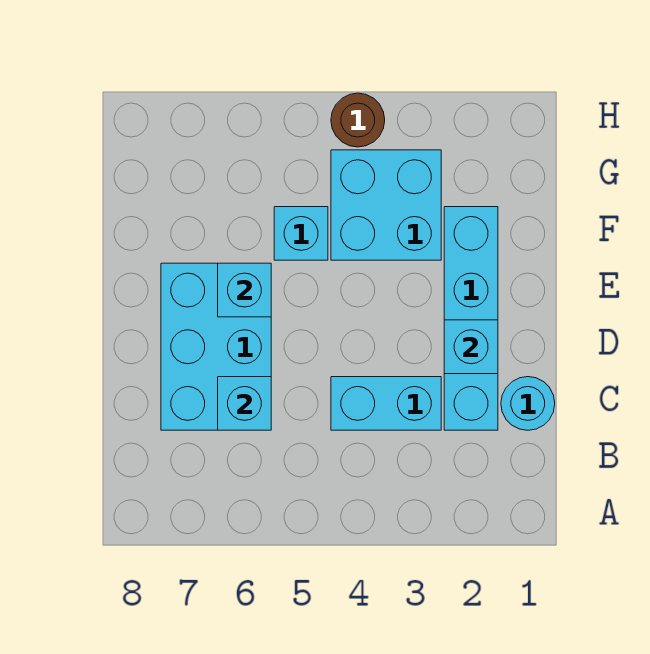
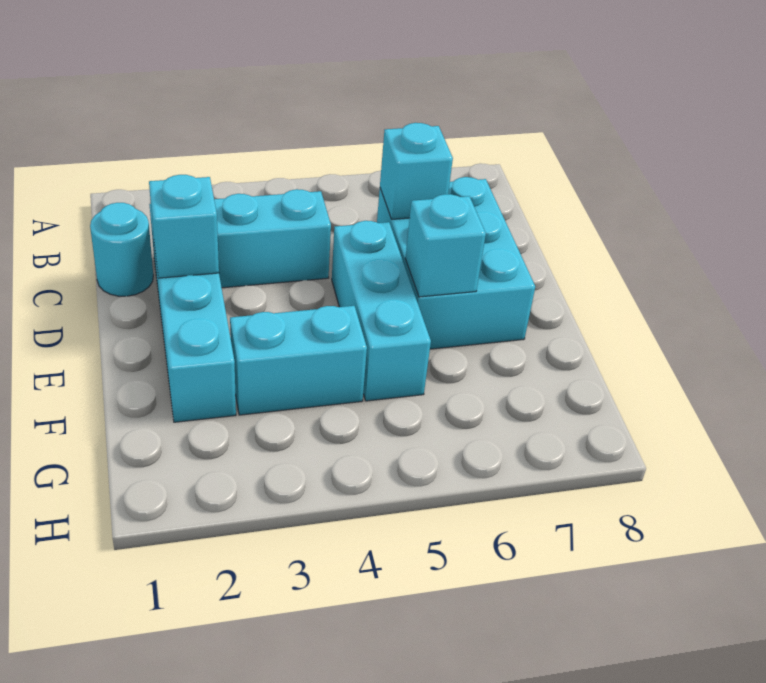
cyan brick F3:G4 level 1 -> cyan brick F3:F4 level 1
cyan brick F5 level 1 -> cyan brick D5:F5 level 1
brown round brick H4 level 1 -> none

